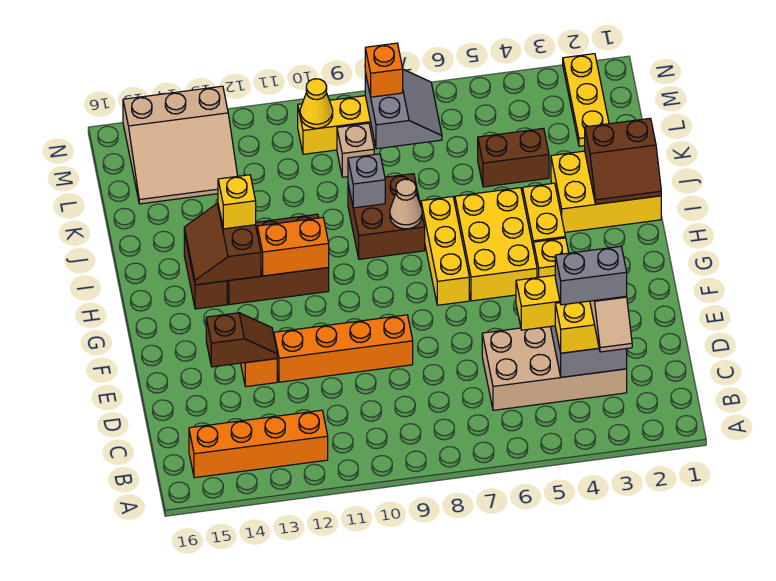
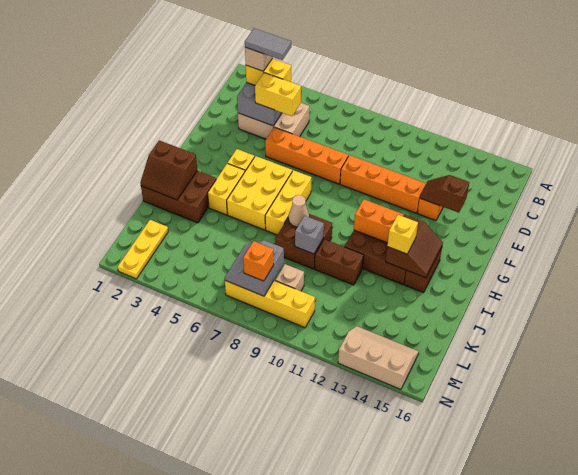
orange brick B12:B15 level 1 -> orange brick E5:E8 level 1
tan brick C3:D6 level 1 -> tan brick C3:D5 level 1
grey brick C3:C4 level 5 -> grey tile C3:C4 level 5
yellow brick I1:J3 level 1 -> brown brick I1:J3 level 1
brown slope I1:J2 level 2 top J -> brown slope I1:J2 level 2 top I
brown brick K4:K5 level 1 -> brown brick J10:J11 level 1
tan slope L13:N15 level 1 top N -> tan slope M13:N15 level 1 top N
yellow cone M10 level 2 -> none

